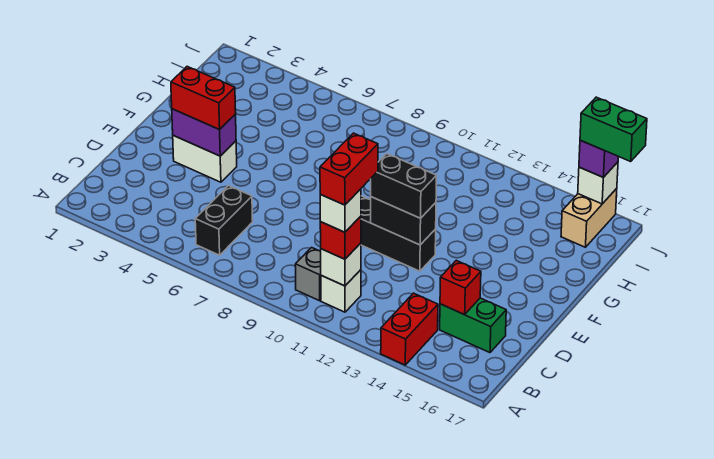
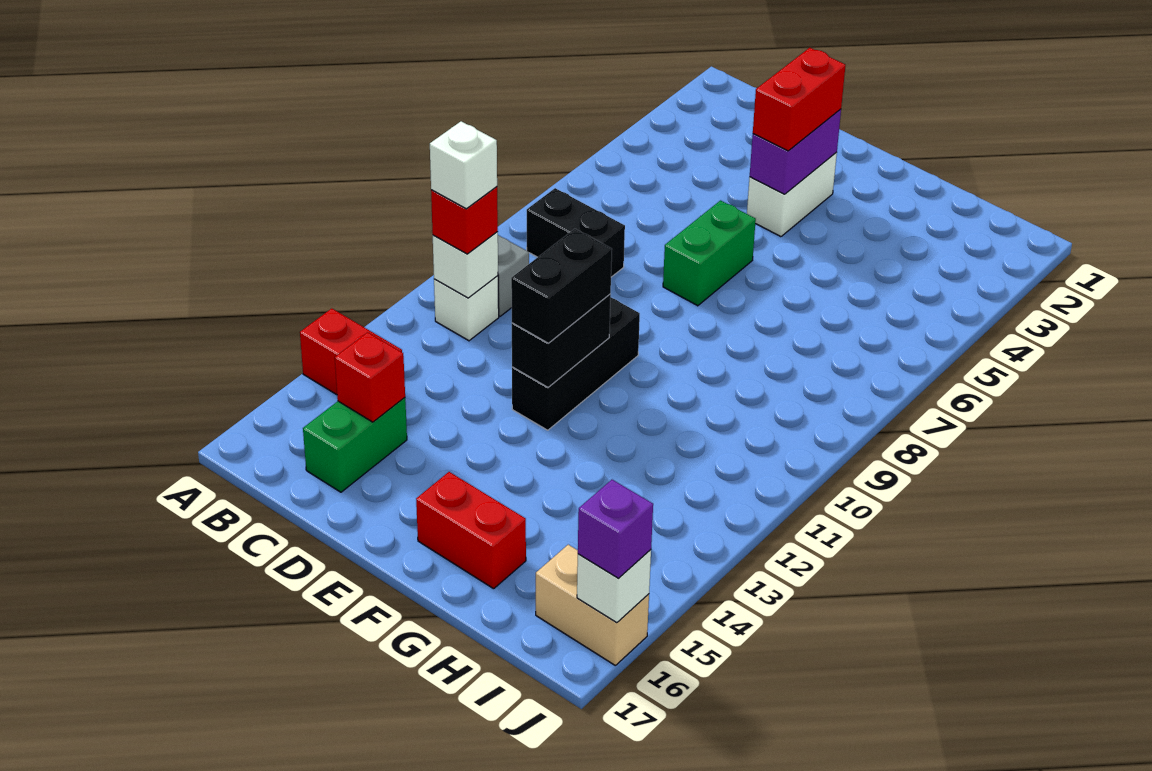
black brick B6:C6 level 1 -> black brick B8:C8 level 1
red brick B11:C11 level 5 -> red brick F16:G16 level 1
green brick J16:J17 level 4 -> green brick E6:E7 level 1

